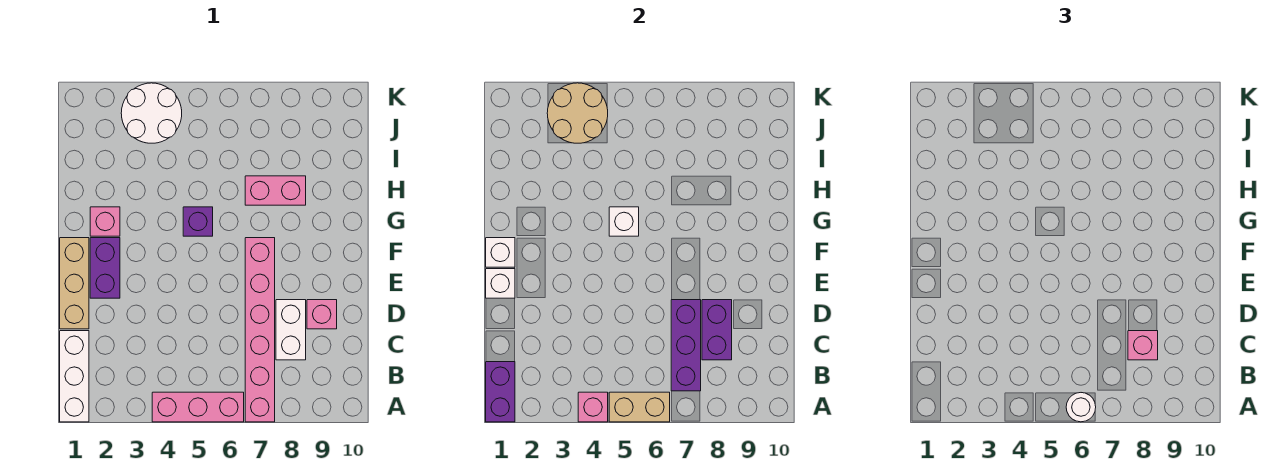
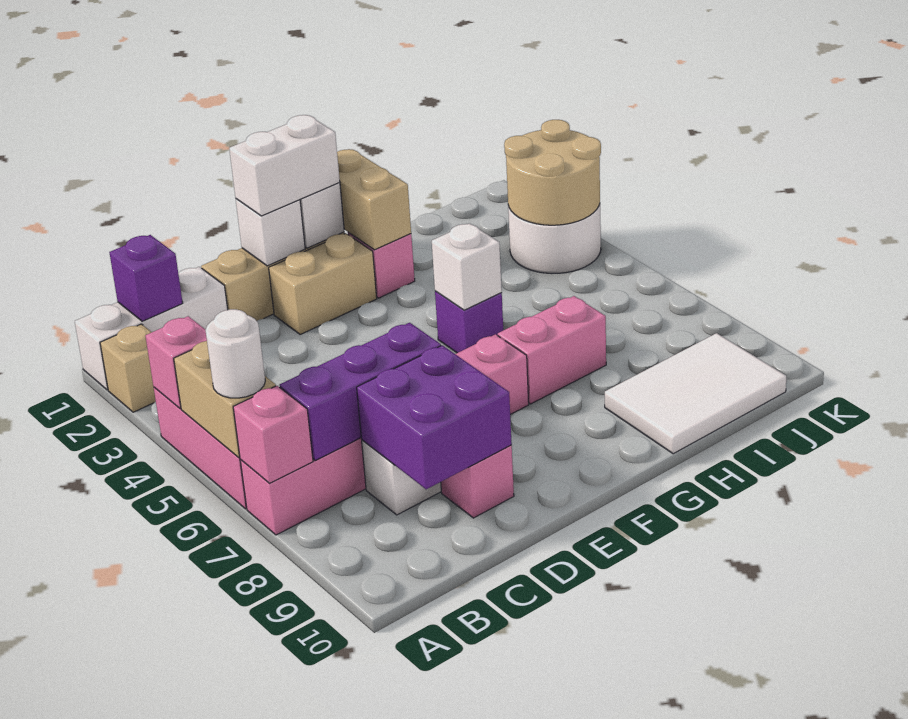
purple brick A1:B1 level 2 -> purple brick B1 level 2
none -> tan brick A2 level 1
purple brick C8:D8 level 2 -> purple brick C8:D9 level 2
pink brick C8 level 3 -> pink brick A7 level 2
none -> white brick E1:F1 level 3
purple brick E2:F2 level 1 -> tan brick E2:F2 level 1
none -> tan brick G1:G2 level 2
pink brick H7:H8 level 1 -> pink brick G7:H7 level 1
none -> white tile H9:J10 level 1

